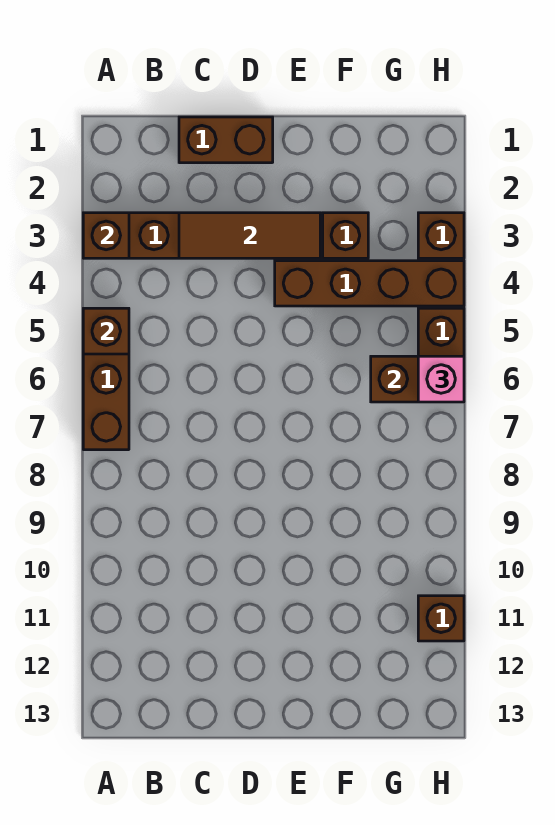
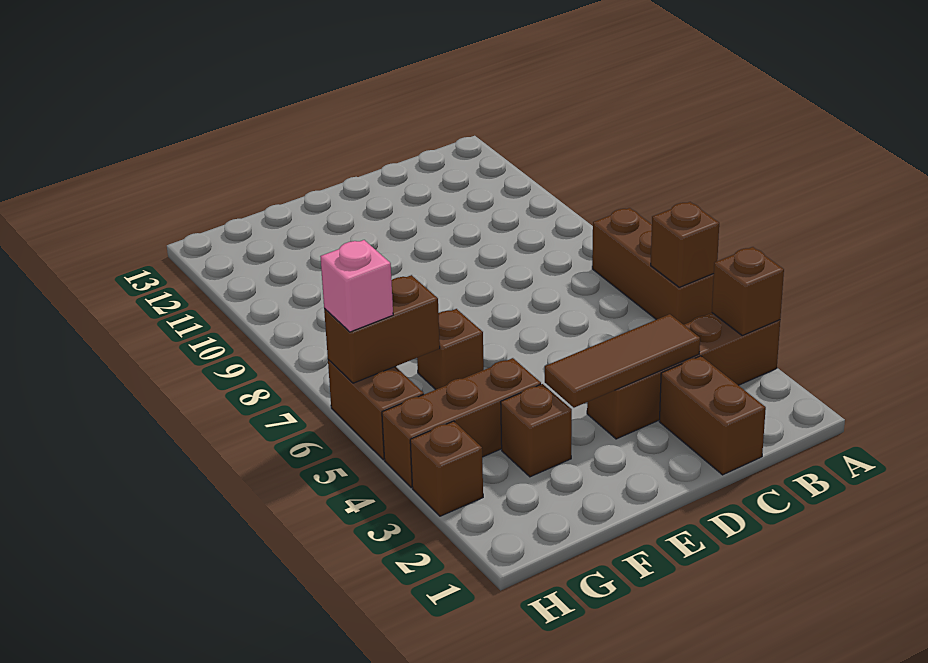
brown brick C1:D1 level 1 -> brown brick C1:C2 level 1
brown brick E4:H4 level 1 -> brown brick F4:H4 level 1
brown brick H11 level 1 -> brown brick F6 level 1

